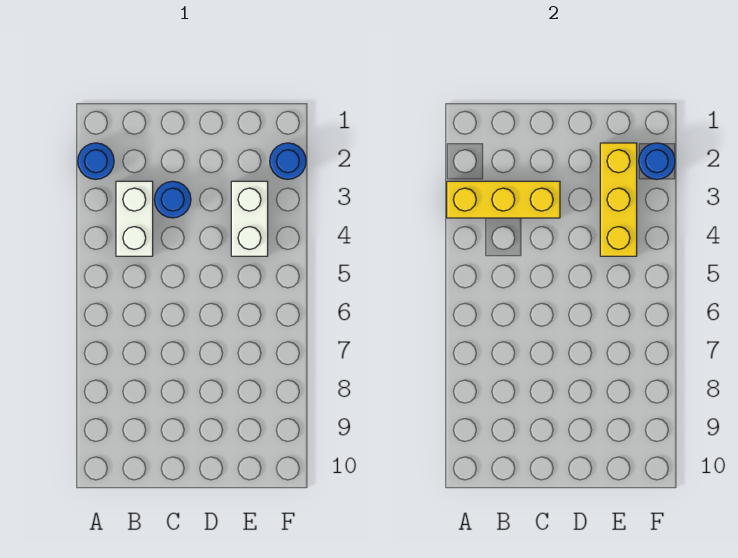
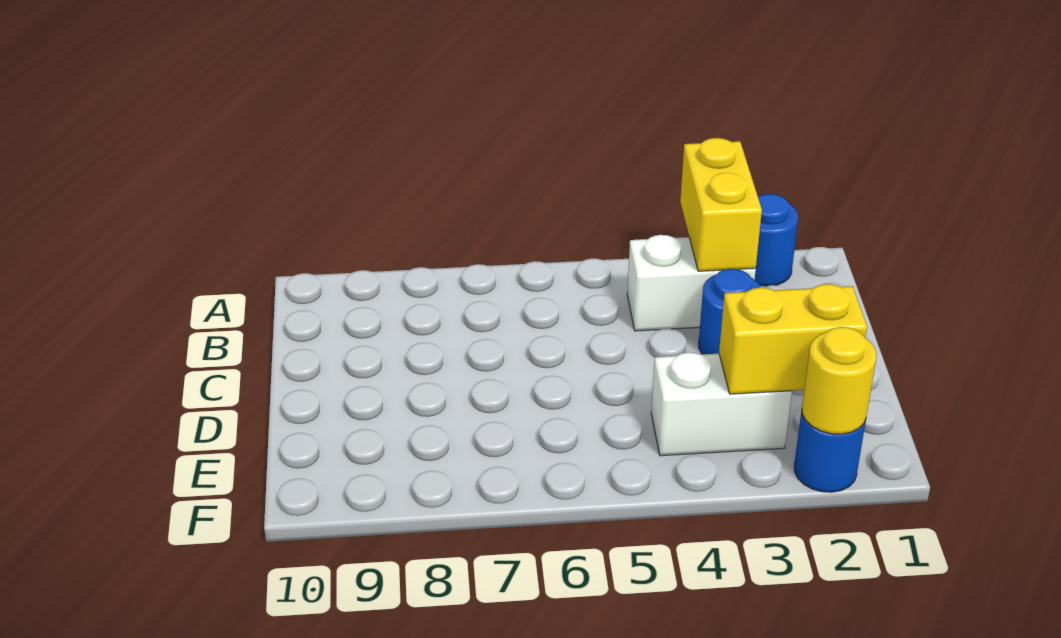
yellow brick A3:C3 level 2 -> yellow brick A3:B3 level 2
yellow brick E2:E4 level 2 -> yellow brick E2:E3 level 2
blue round brick F2 level 2 -> yellow round brick F2 level 2

